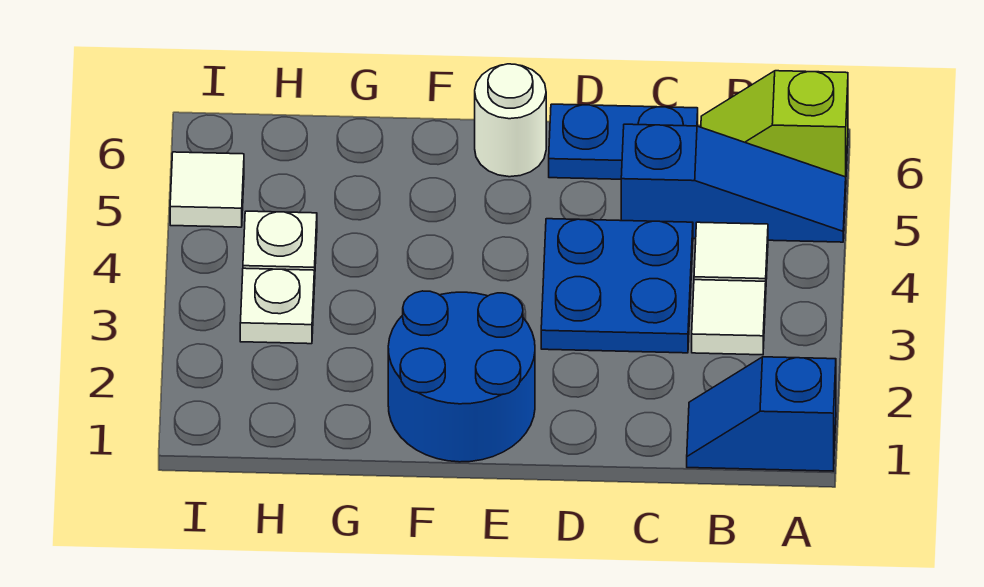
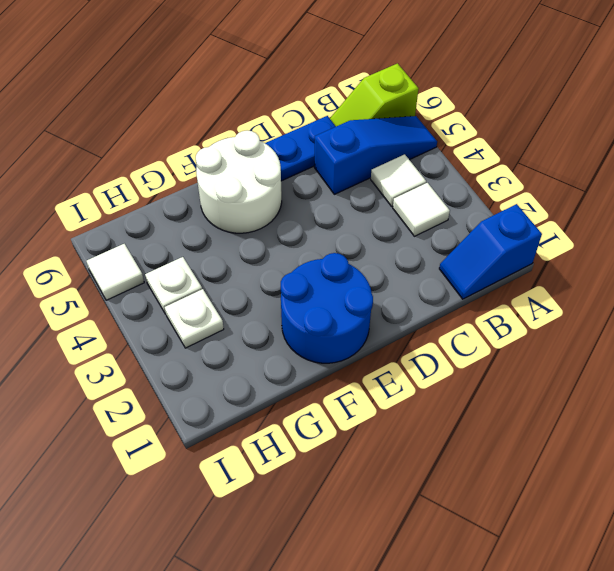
blue plate C3:D4 level 1 -> none
white round brick E6 level 1 -> white round brick E5:F6 level 1

